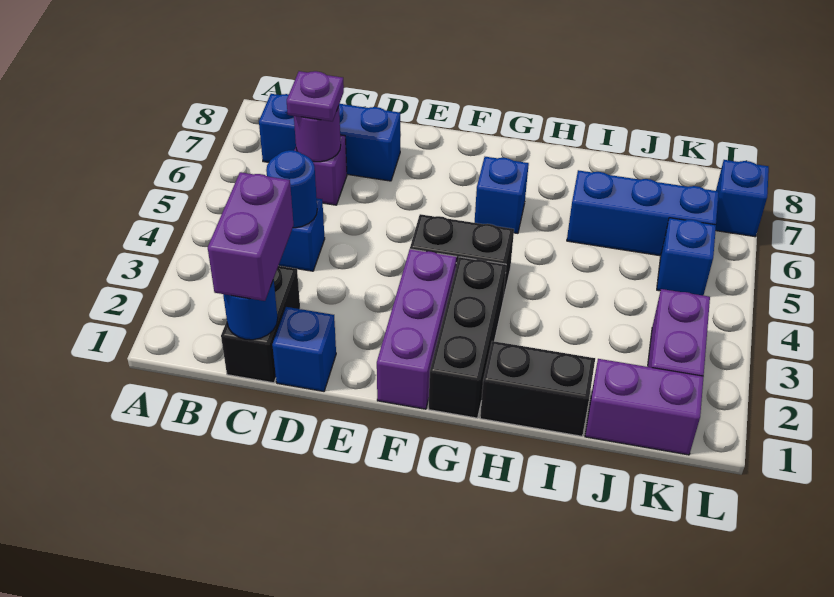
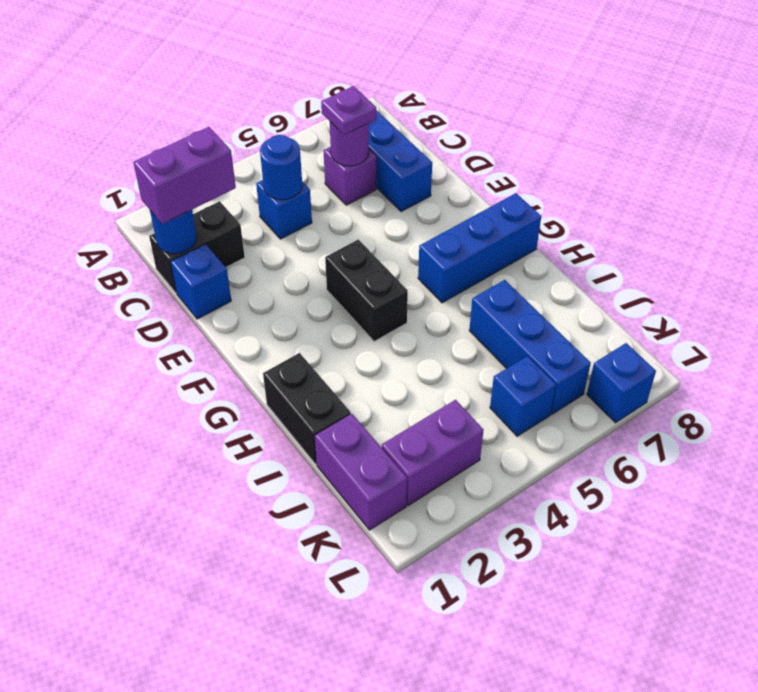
purple brick F1:F3 level 1 -> none
black brick G1:G3 level 1 -> none
blue brick G6 level 1 -> blue brick G6:G8 level 1

